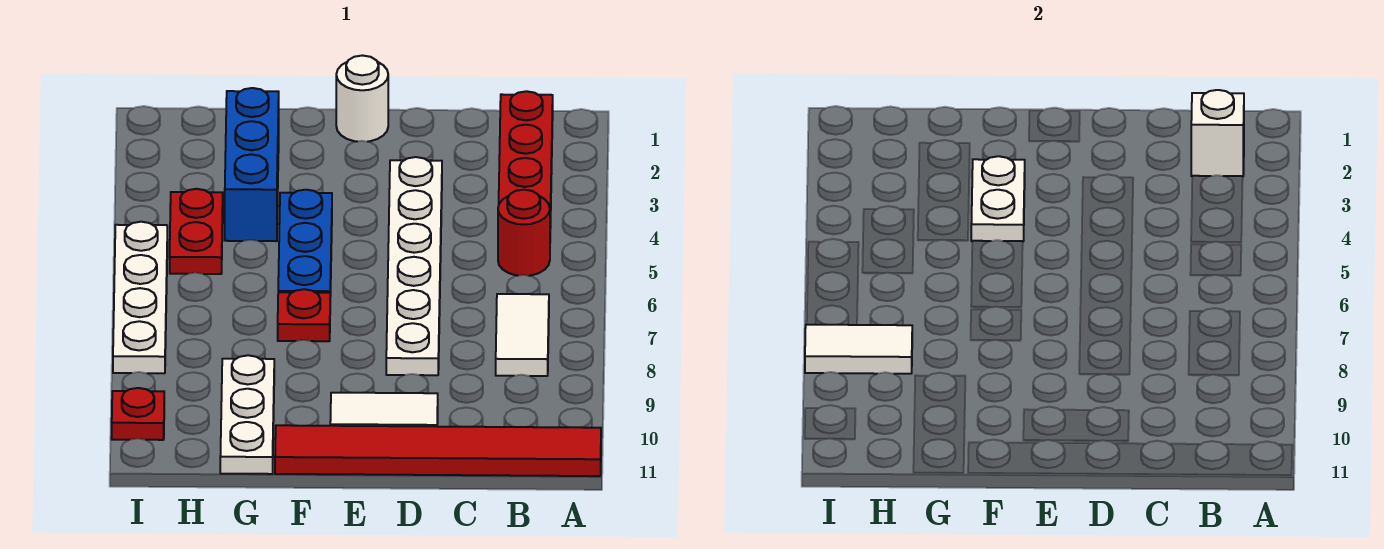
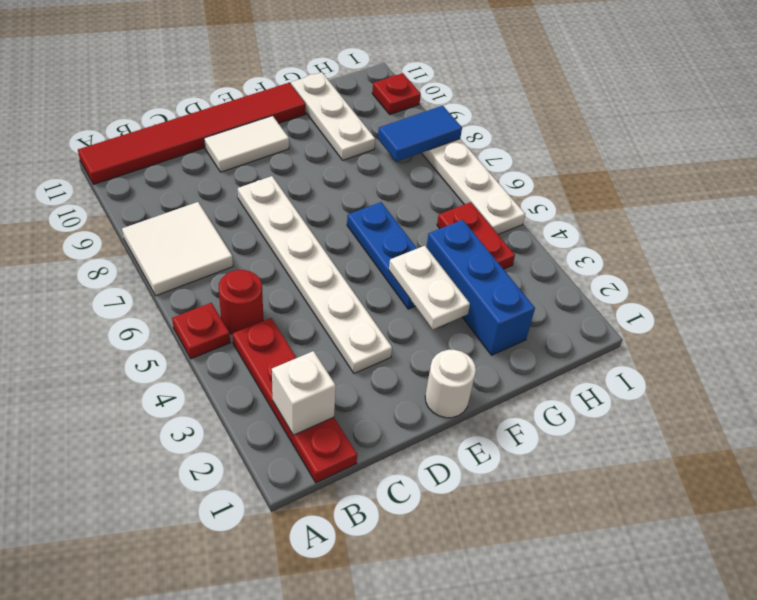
white tile B7:B8 level 1 -> white tile A7:B8 level 1
red plate F7 level 1 -> red plate A5 level 1
white tile H8:I8 level 2 -> blue tile H8:I8 level 2

